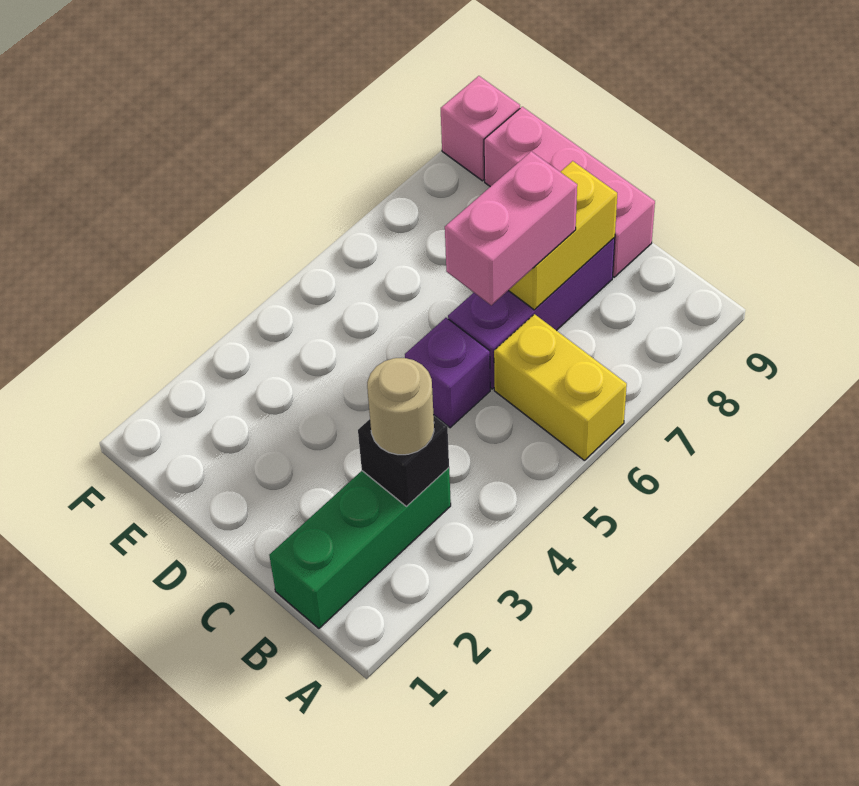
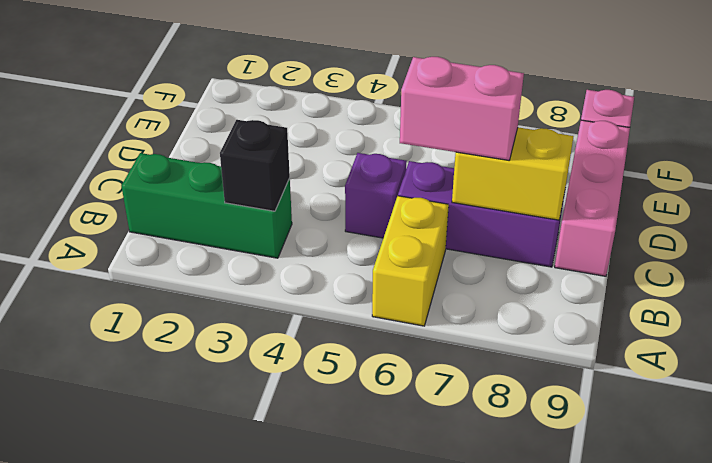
tan round brick B3 level 3 -> none

